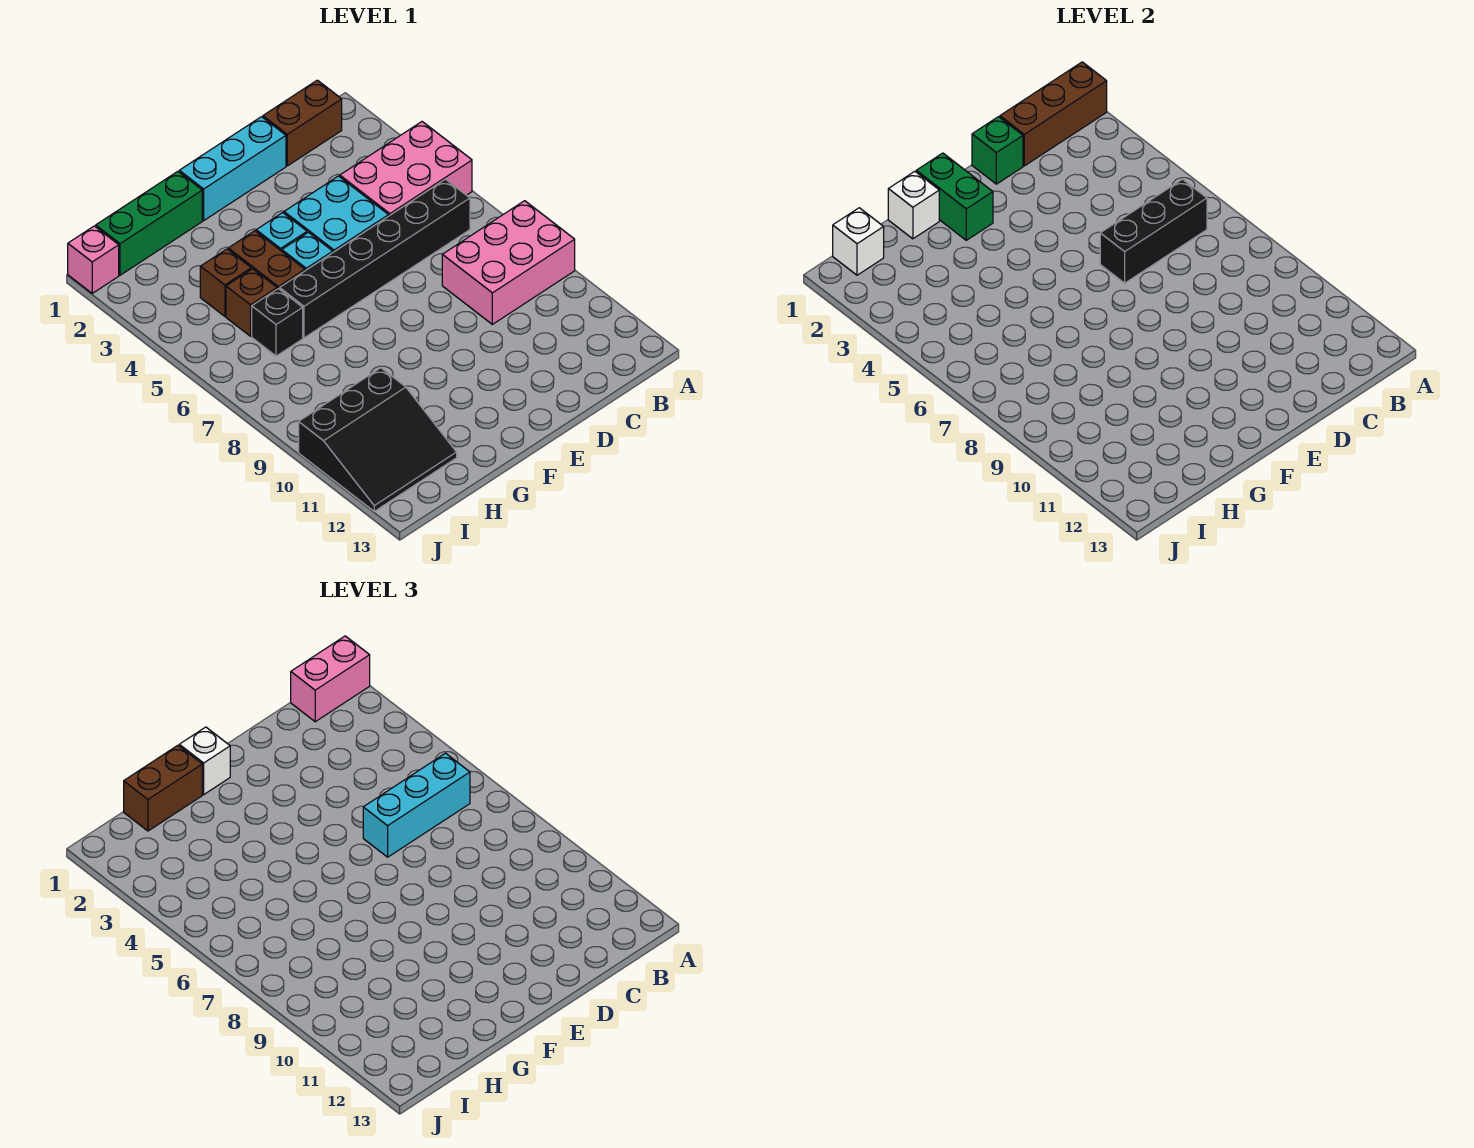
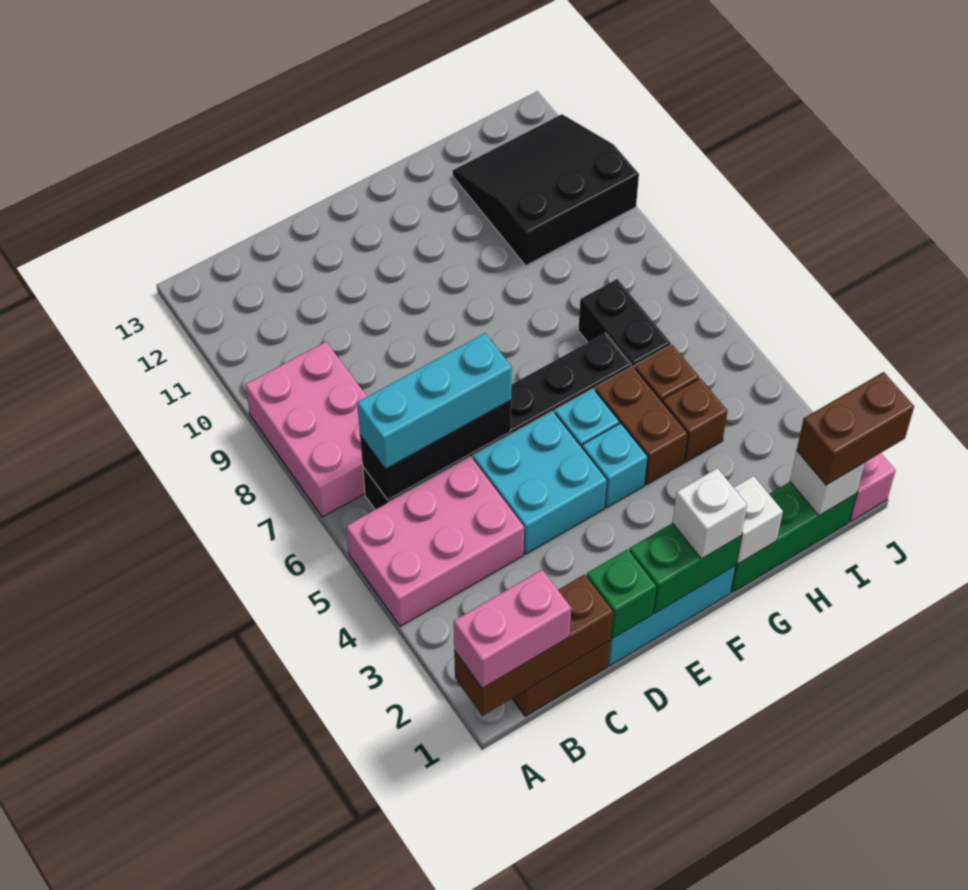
pink brick A8:C9 level 1 -> pink brick A7:B9 level 1
green brick F1:F2 level 2 -> green brick E1:F1 level 2
brown brick G1:H1 level 3 -> brown brick I1:J1 level 3
black brick H6 level 1 -> black brick H6:H7 level 1

